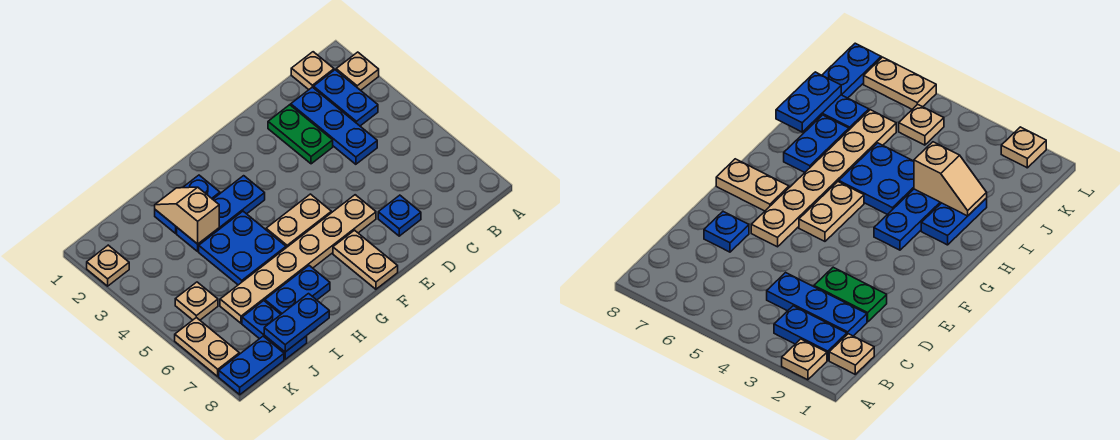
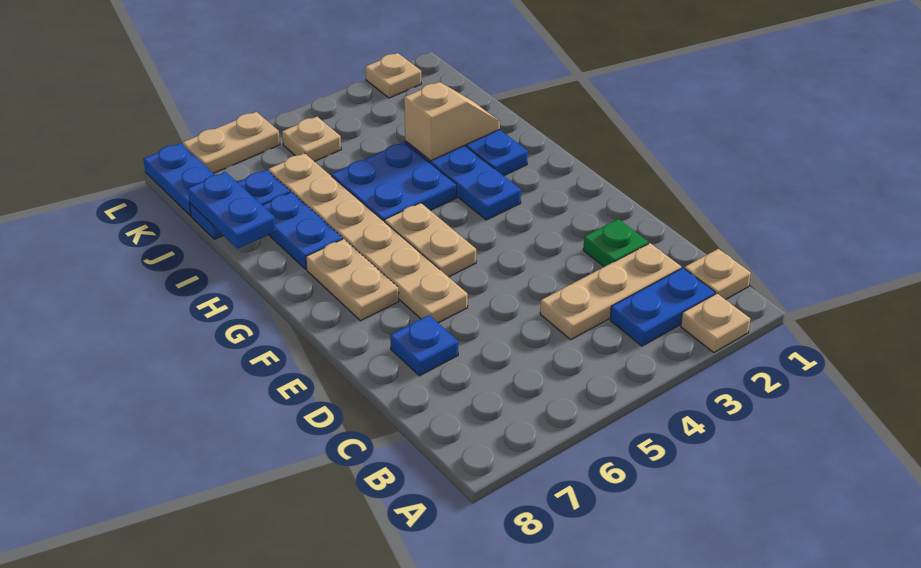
blue plate C2:C4 level 1 -> tan plate C2:C4 level 1
green plate D2:D3 level 1 -> green plate D2 level 1
tan plate F7:F8 level 1 -> tan plate F7:G7 level 1

